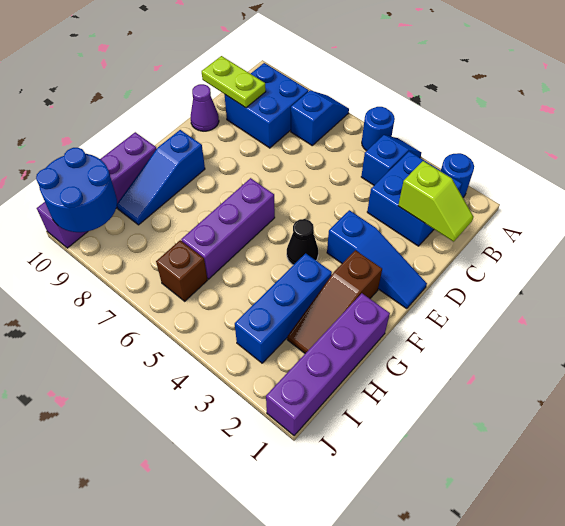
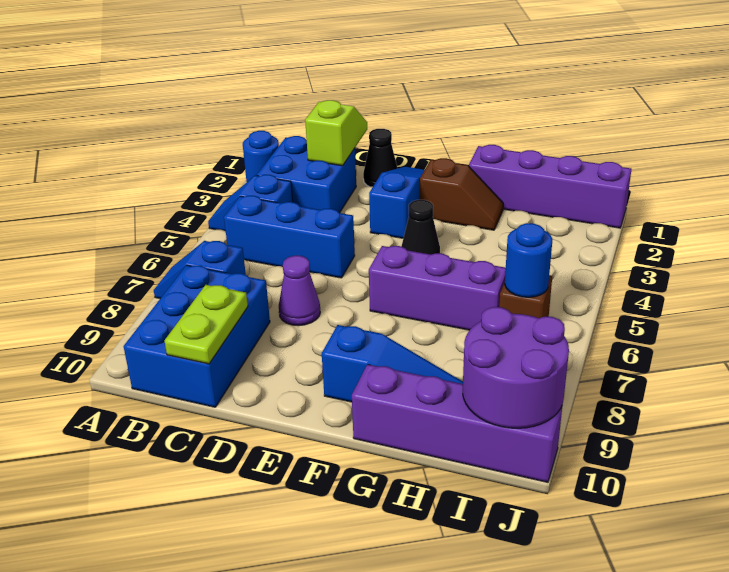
blue round brick A5 level 1 -> blue round brick I6 level 2
blue brick B8:C9 level 1 -> blue brick B8:C10 level 1
none -> black cone D1 level 1
purple cone D10 level 1 -> purple cone D7 level 1
brown slope F2:H2 level 1 top F -> brown slope F2:G2 level 1 top F
blue brick G3:I3 level 1 -> blue brick B5:D5 level 1
blue round brick I9:J10 level 2 -> purple round brick I9:J10 level 2

